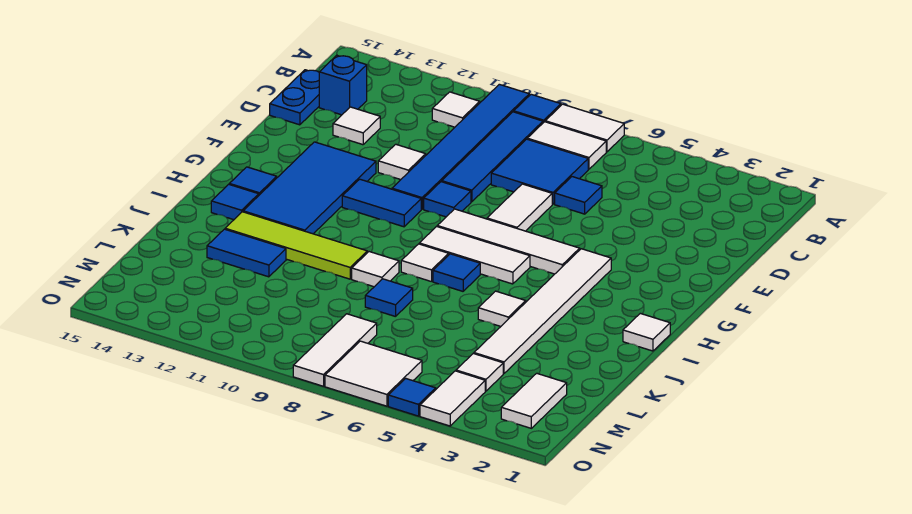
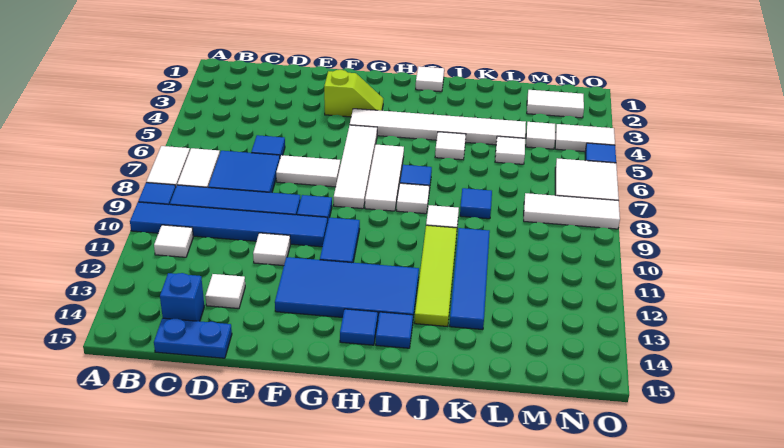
none -> lime slope F3:G3 level 1 top F
blue tile K12:K13 level 1 -> blue tile K10:K13 level 1
none -> white tile L5 level 1

